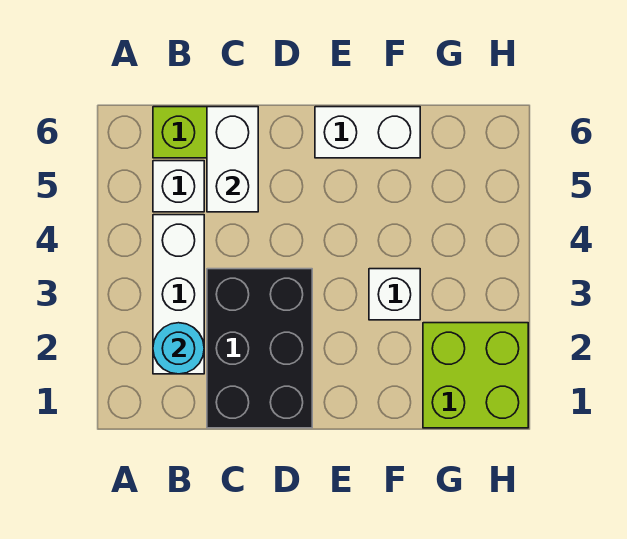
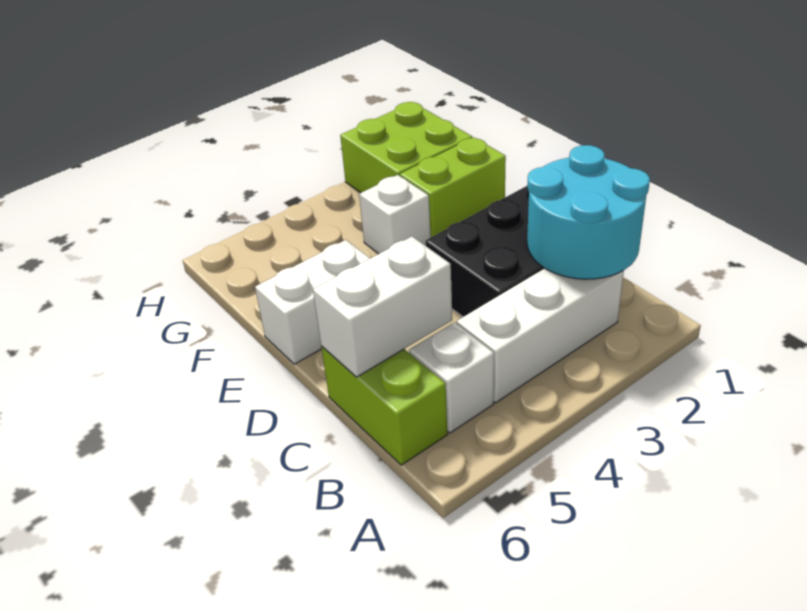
cyan round brick B2 level 2 -> cyan round brick B1:C2 level 2
white brick E6:F6 level 1 -> white brick E5:E6 level 1
none -> lime brick F1:F2 level 1

